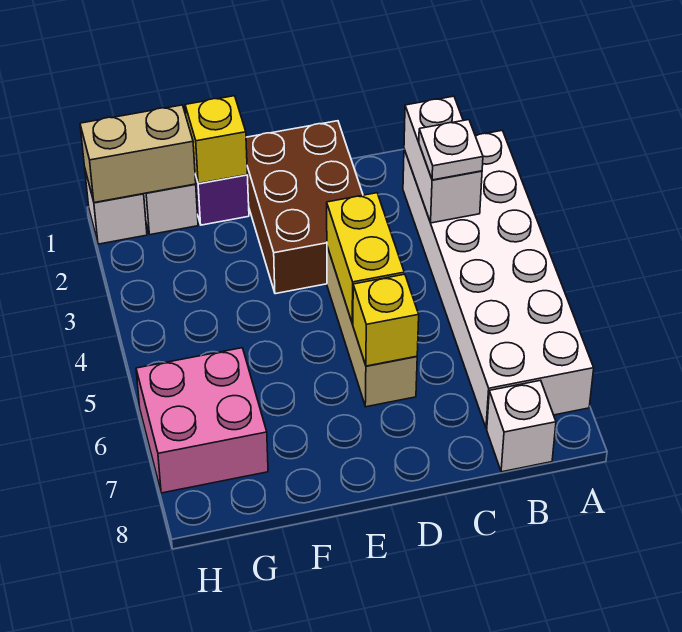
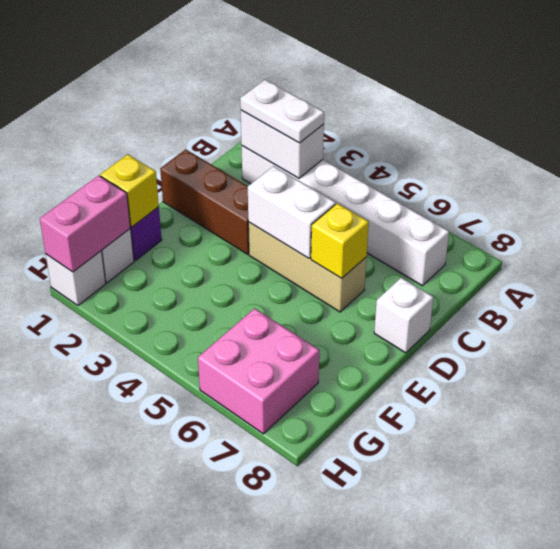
white brick A2:B7 level 1 -> white brick B2:B7 level 1
white plate B3 level 3 -> white plate B2:B3 level 3
white brick B8 level 1 -> white brick D8 level 1
brown brick D1:E3 level 1 -> brown brick D1:D3 level 1
yellow brick D4:D5 level 2 -> white brick D4:D5 level 2
tan brick G1:H1 level 2 -> pink brick G1:H1 level 2

